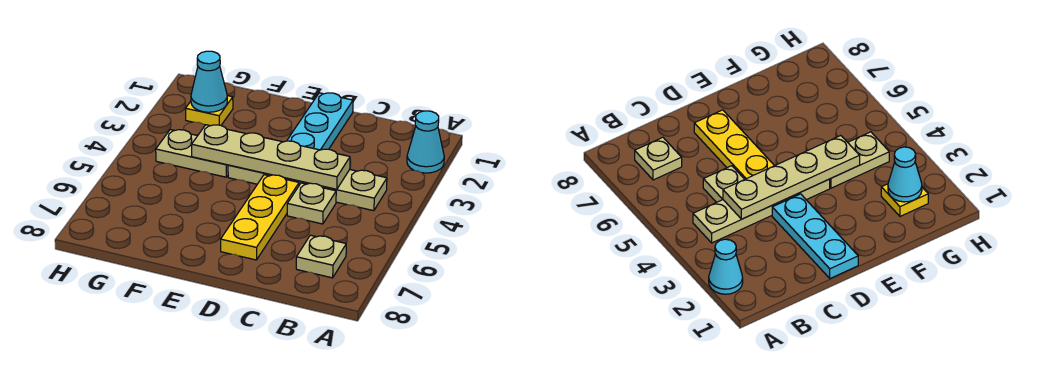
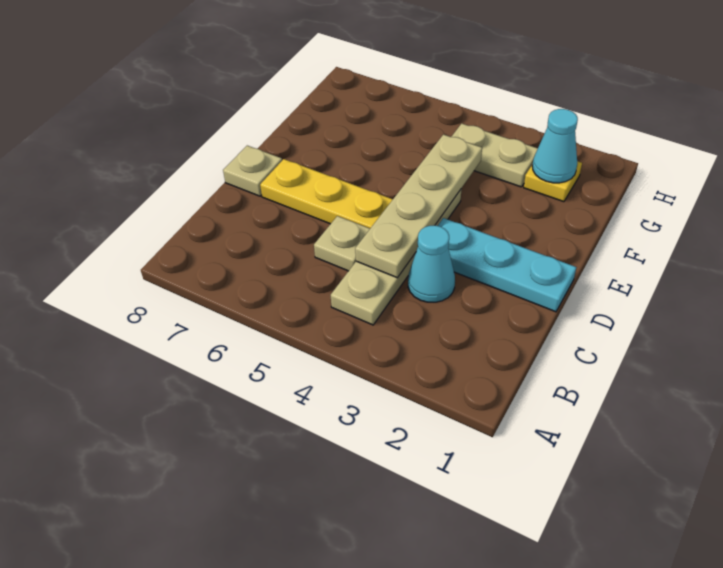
cyan cone A2 level 1 -> cyan cone C3 level 1
tan plate B7 level 1 -> tan plate D8 level 1
tan plate F4:G4 level 1 -> tan plate G3:G4 level 1

